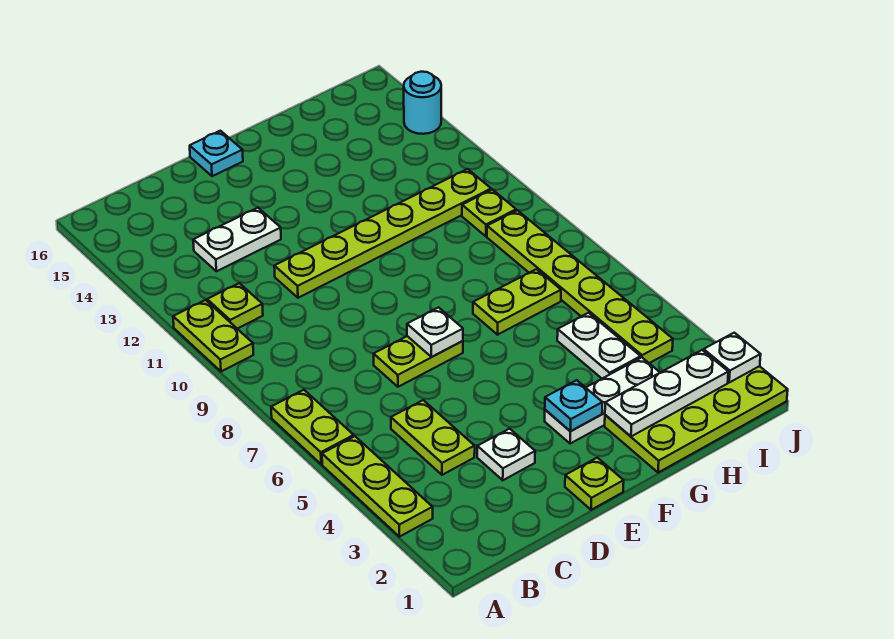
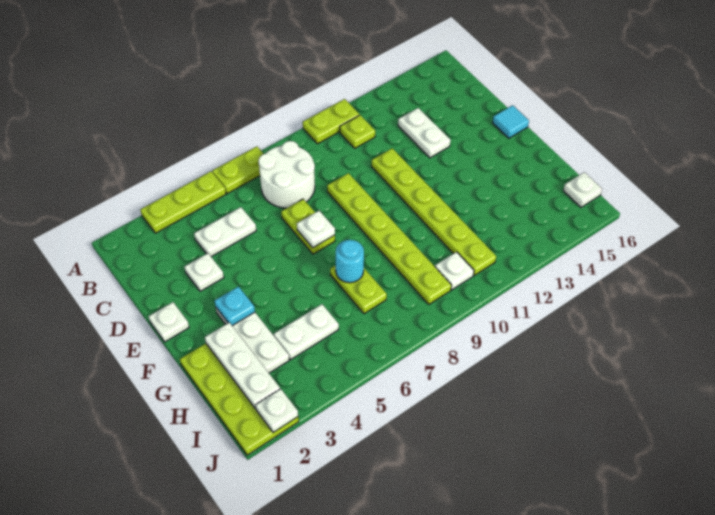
none -> white round brick B7:C8 level 1
lime plate C4:C5 level 1 -> white plate C4:C5 level 1
lime plate E1 level 1 -> white plate E1 level 1
cyan plate E16 level 1 -> cyan tile E16 level 1
lime plate I4:I9 level 1 -> lime plate D9:I9 level 1
lime plate I10 level 1 -> white plate I10 level 1
none -> white plate I16 level 1
cyan round brick J14 level 1 -> cyan round brick G7 level 2

